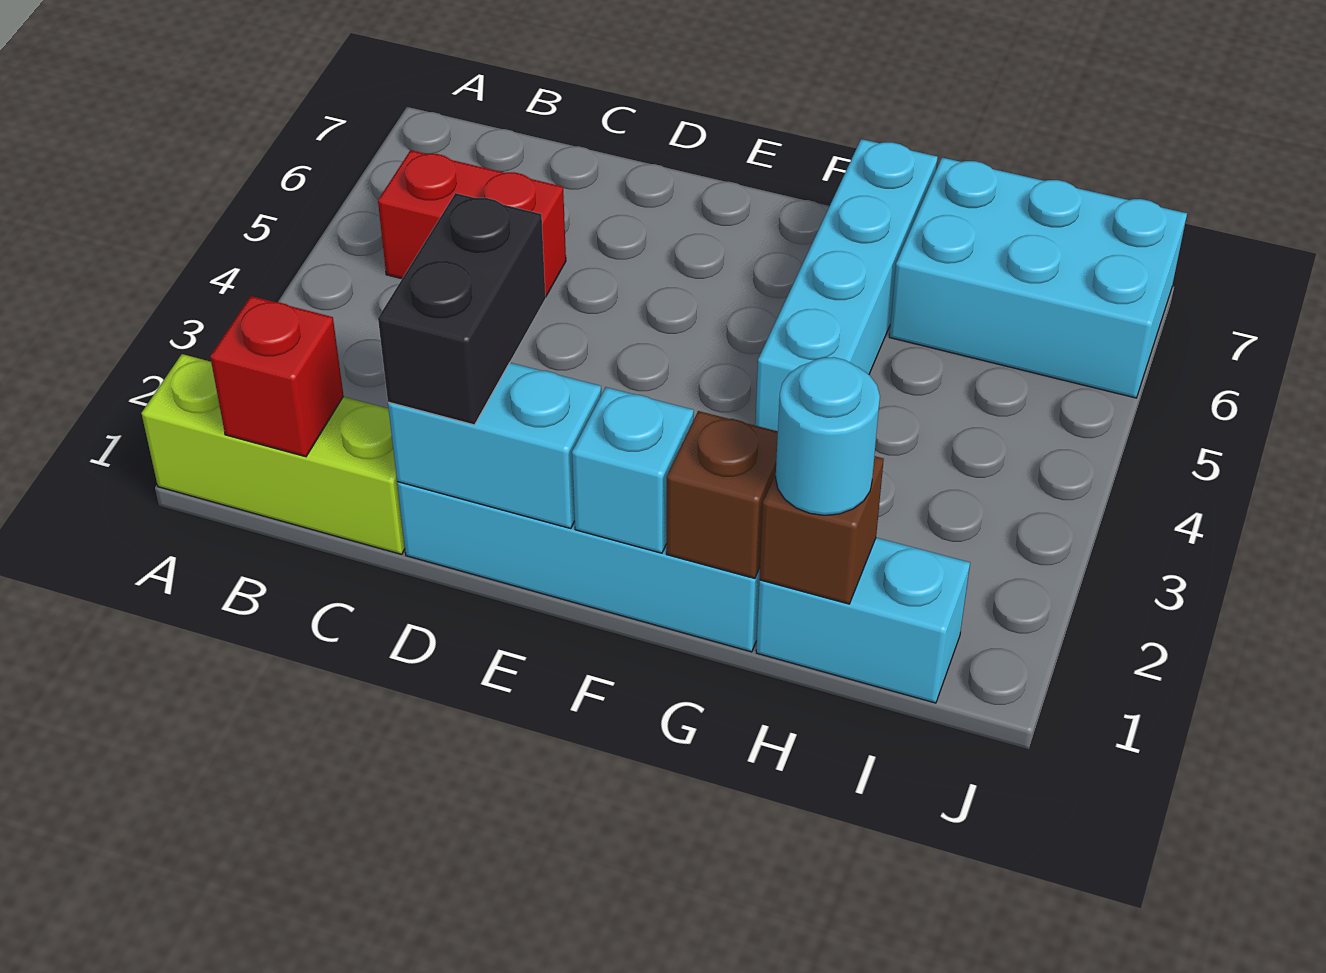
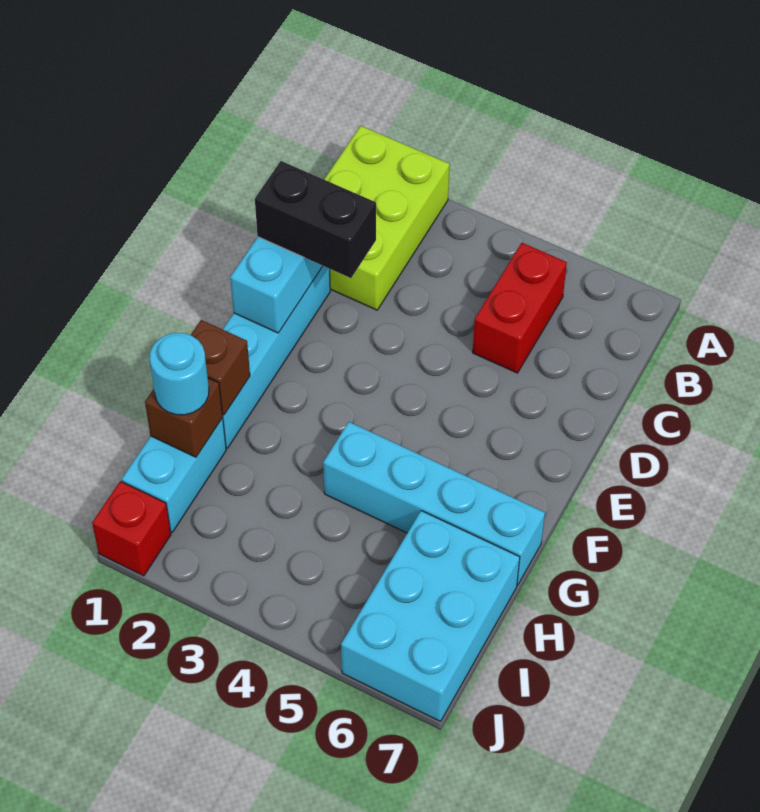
lime brick A1:C1 level 1 -> lime brick A1:C2 level 1
red brick B1 level 2 -> red brick J1 level 1
cyan brick F1 level 2 -> none

